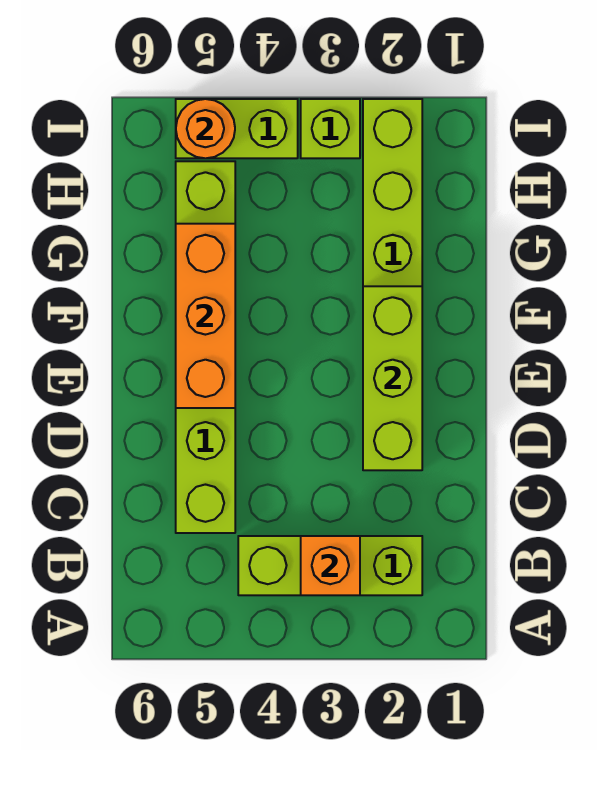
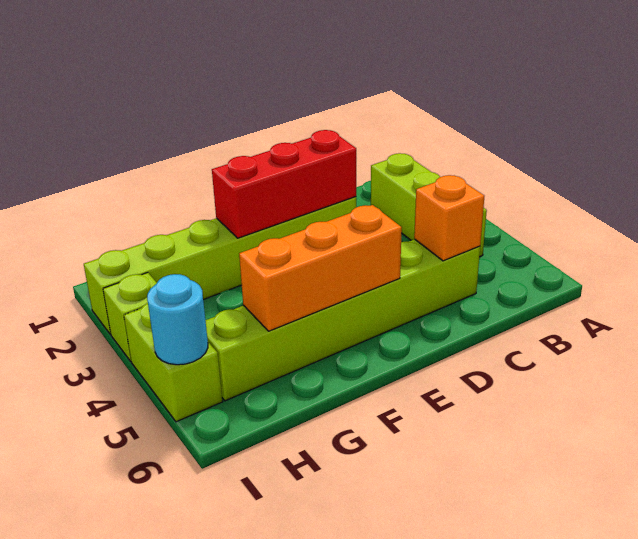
orange brick B3 level 2 -> orange brick C5 level 2
lime brick D2:F2 level 2 -> red brick D2:F2 level 2
orange round brick I5 level 2 -> cyan round brick I5 level 2

